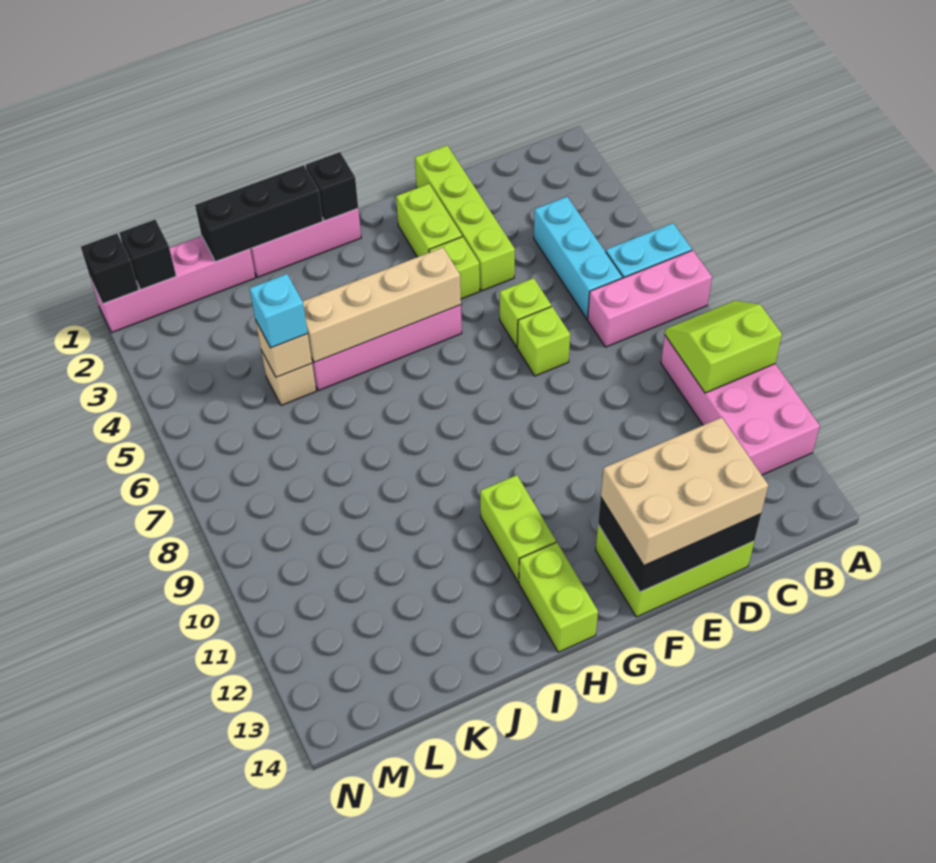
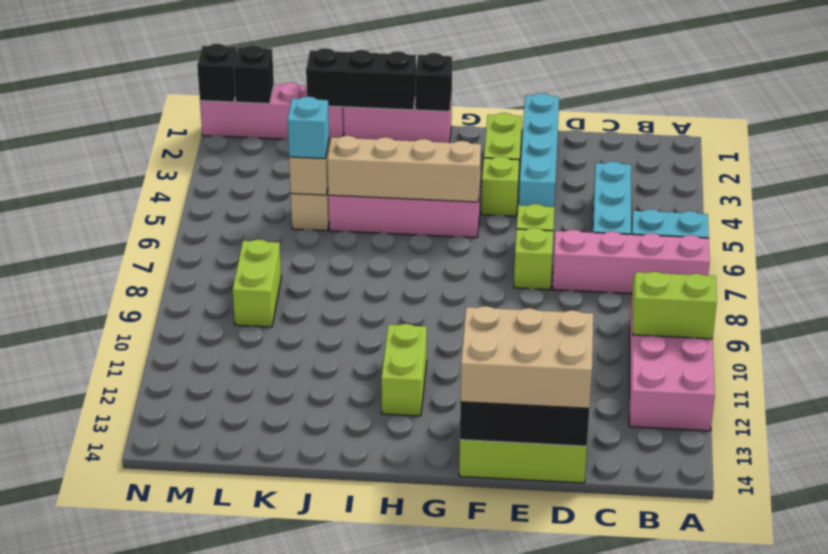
pink brick A7:C7 level 1 -> pink brick A7:D7 level 1
lime brick E1:E4 level 1 -> cyan brick E1:E4 level 1
lime brick H13:H14 level 1 -> lime brick L8:L9 level 1

